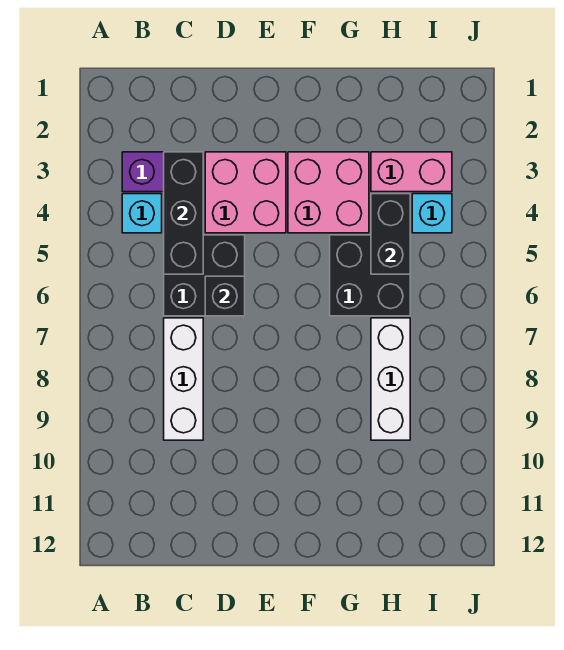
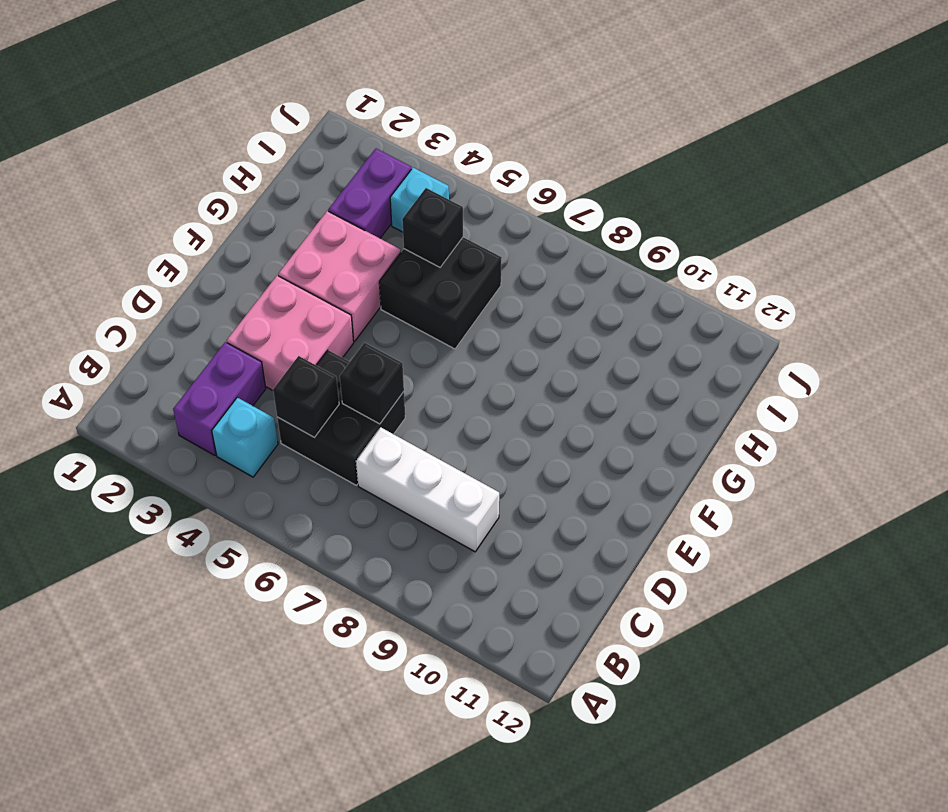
black brick C3:C5 level 2 -> black brick C5 level 2
pink brick H3:I3 level 1 -> purple brick H3:I3 level 1
black brick H4:H5 level 2 -> black brick H5 level 2
white brick H7:H9 level 1 -> none

